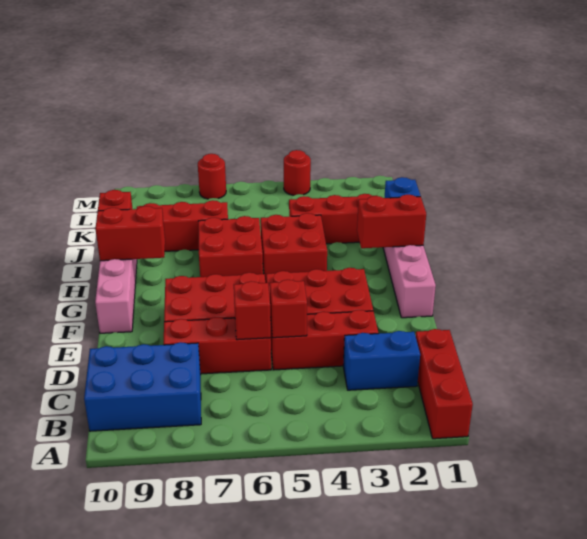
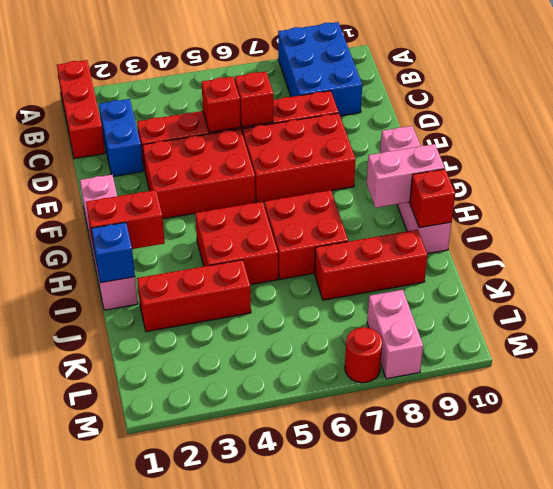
blue brick B8:C10 level 1 -> blue brick A8:C9 level 1
blue brick C2:C3 level 1 -> blue brick C2:D2 level 1
red brick H9:H10 level 2 -> pink brick H9:H10 level 2
none -> pink brick L8:M8 level 1
red round brick M4 level 1 -> none

